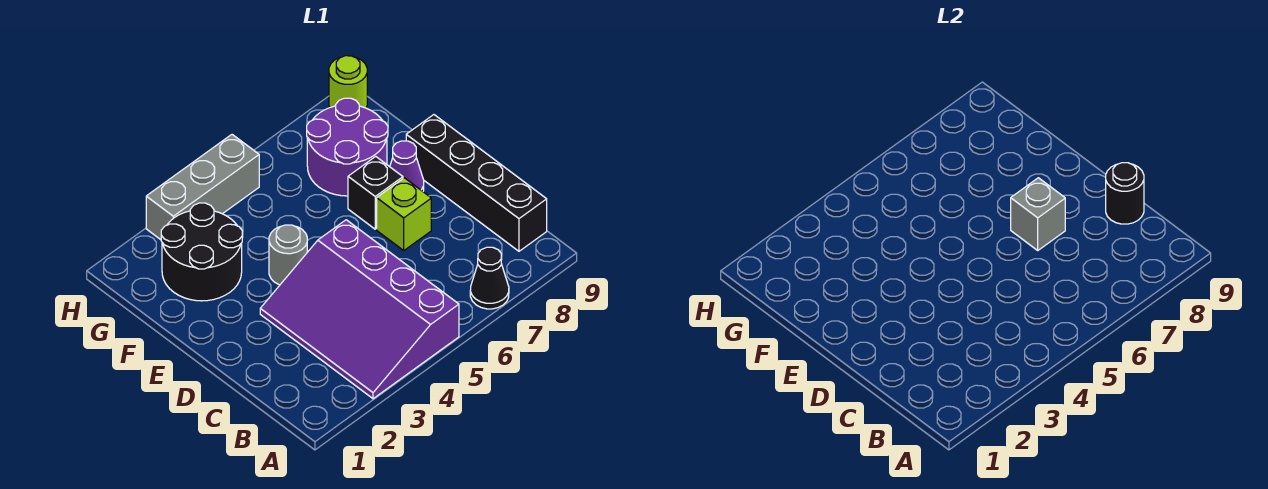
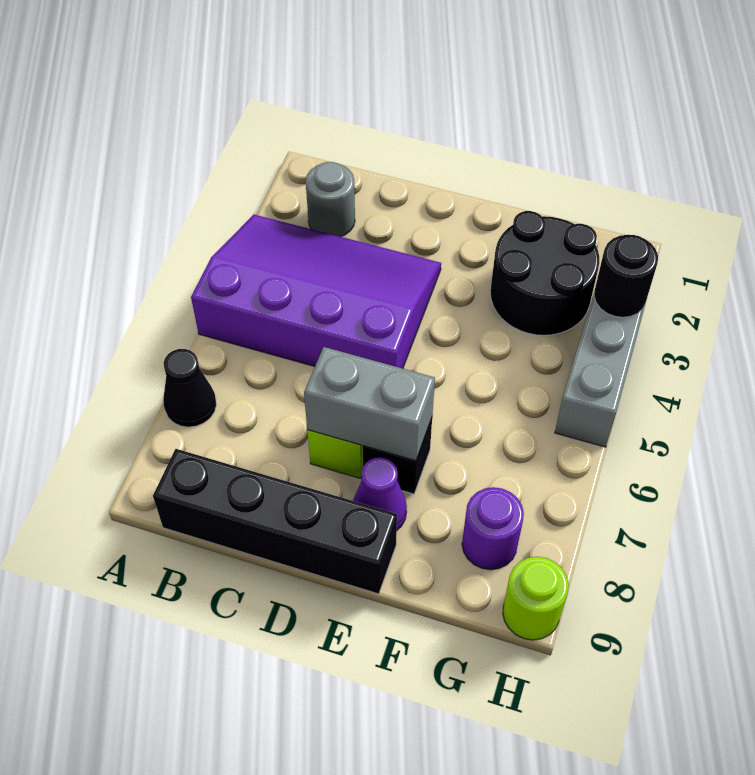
black round brick C9 level 2 -> black round brick H3 level 2
grey brick D7 level 2 -> grey brick D7:E7 level 2
grey round brick E4 level 1 -> grey round brick B2 level 1
purple round brick F7:G8 level 1 -> purple round brick G8 level 1

